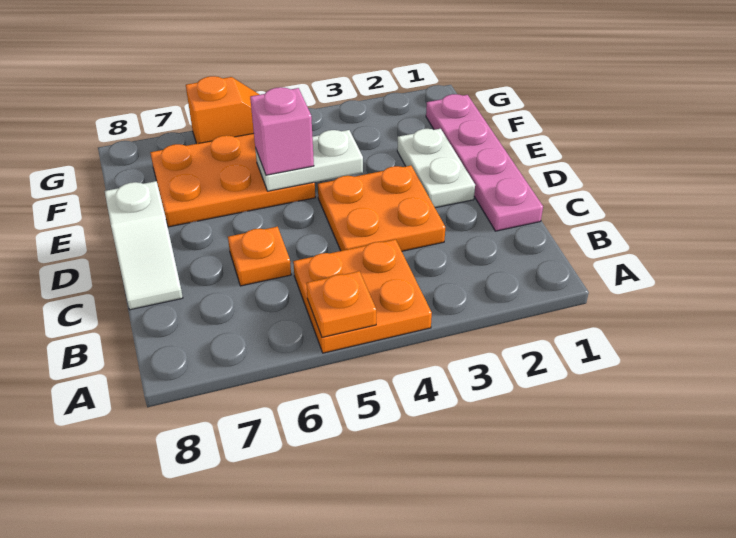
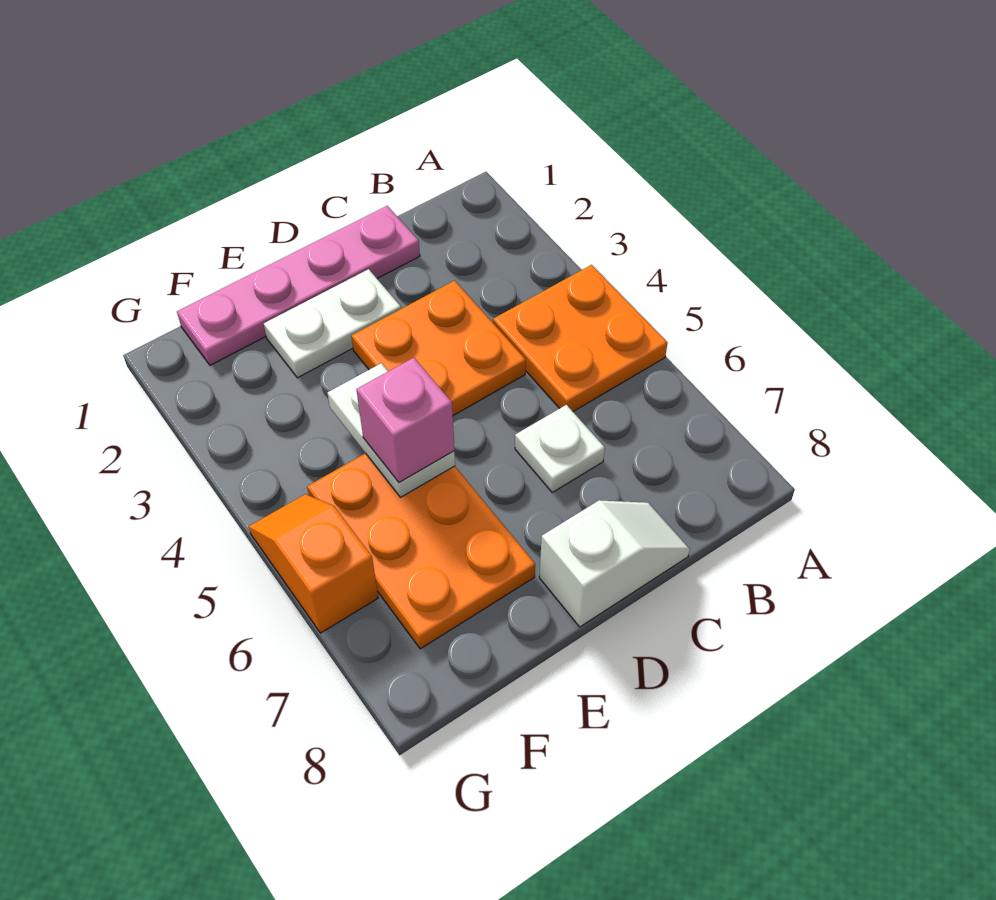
orange plate A5 level 2 -> none
orange plate C6 level 1 -> white plate C6 level 1

